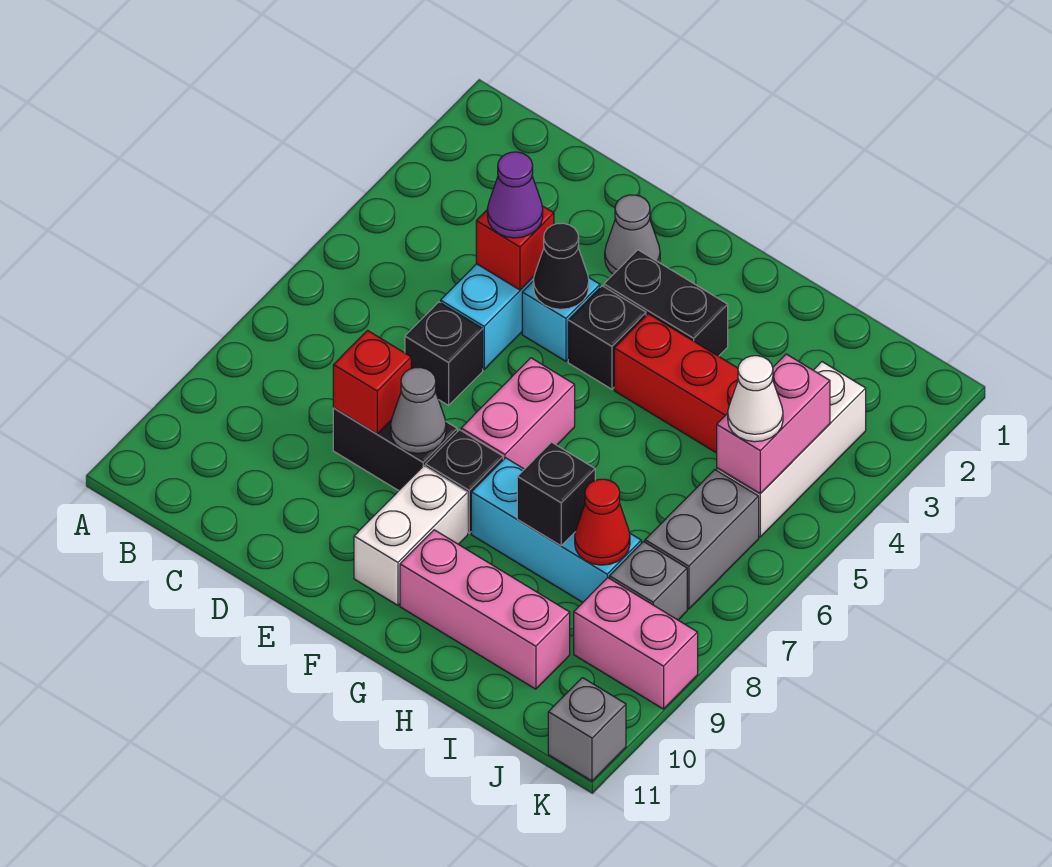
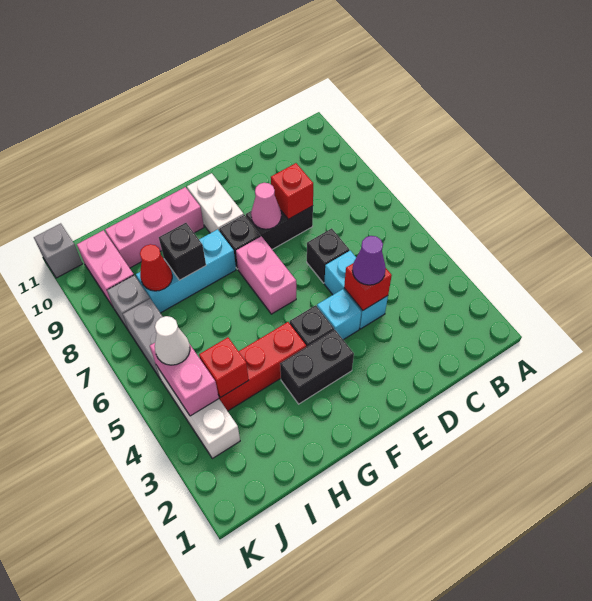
grey cone E2 level 1 -> none
black cone E4 level 2 -> none
grey cone E8 level 2 -> pink cone E8 level 2
none -> red brick I4 level 2
pink brick J9:K9 level 1 -> pink brick J9:J10 level 1

